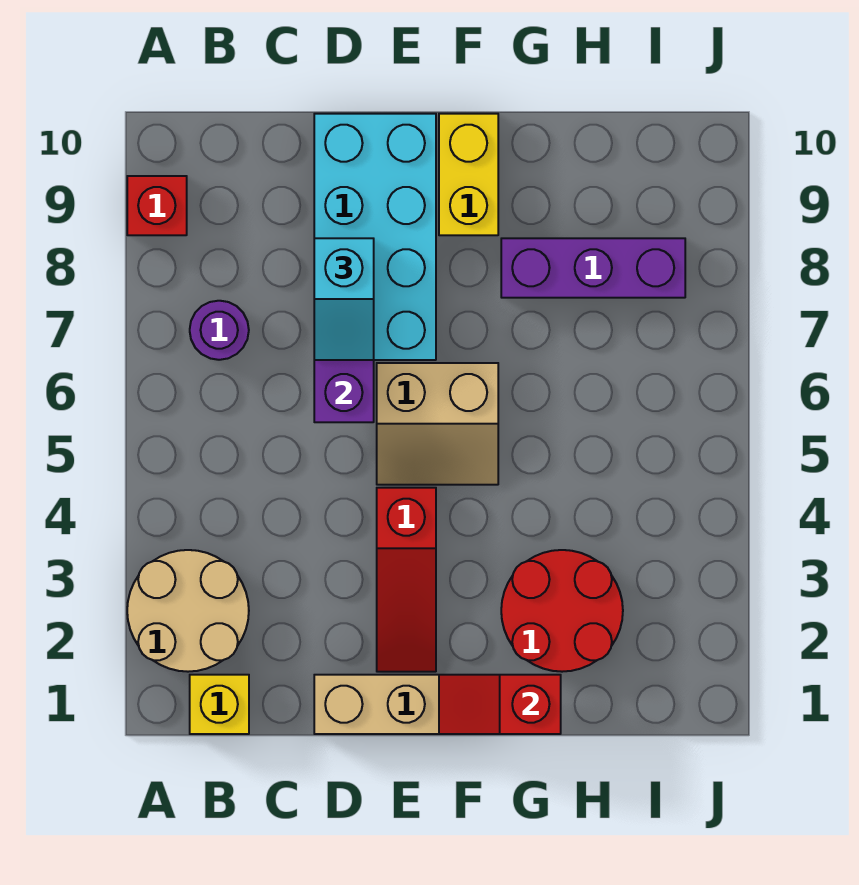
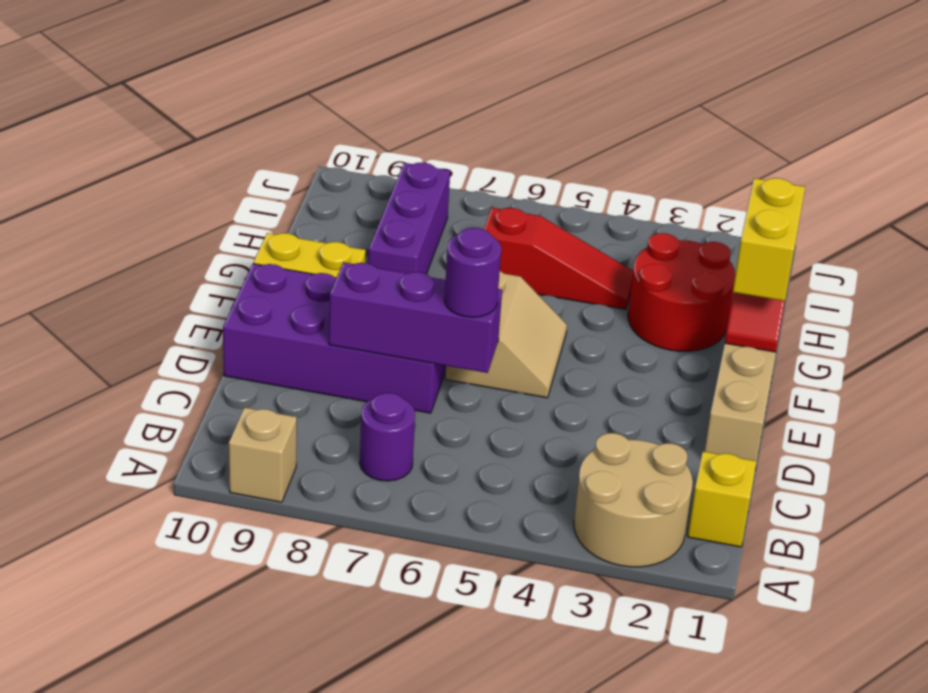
red brick A9 level 1 -> tan brick A9 level 1
none -> purple round brick D6 level 3
cyan brick D7:E10 level 1 -> purple brick D7:E10 level 1
cyan slope D7:D8 level 3 top 8 -> none
red slope E2:E4 level 1 top 4 -> red slope H4:H6 level 1 top 6
none -> yellow brick F1:G1 level 3

